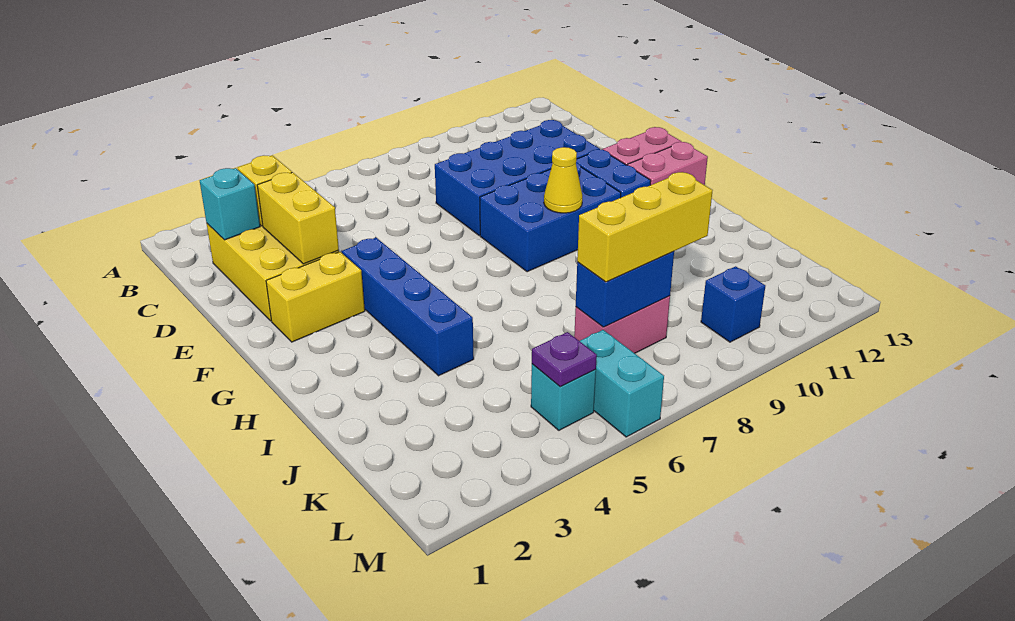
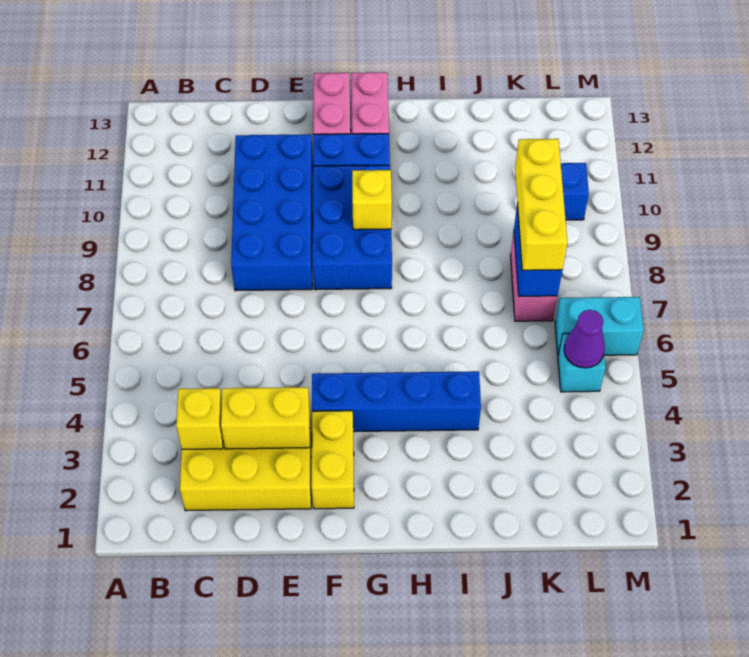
cyan brick C2 level 2 -> none
yellow cone G9 level 2 -> yellow brick G9 level 2
purple plate L5 level 2 -> purple cone L5 level 2

